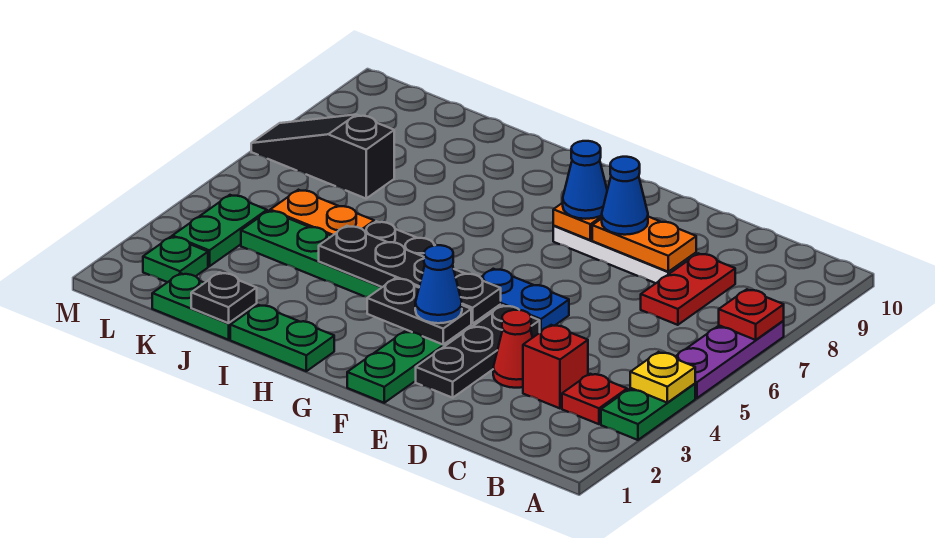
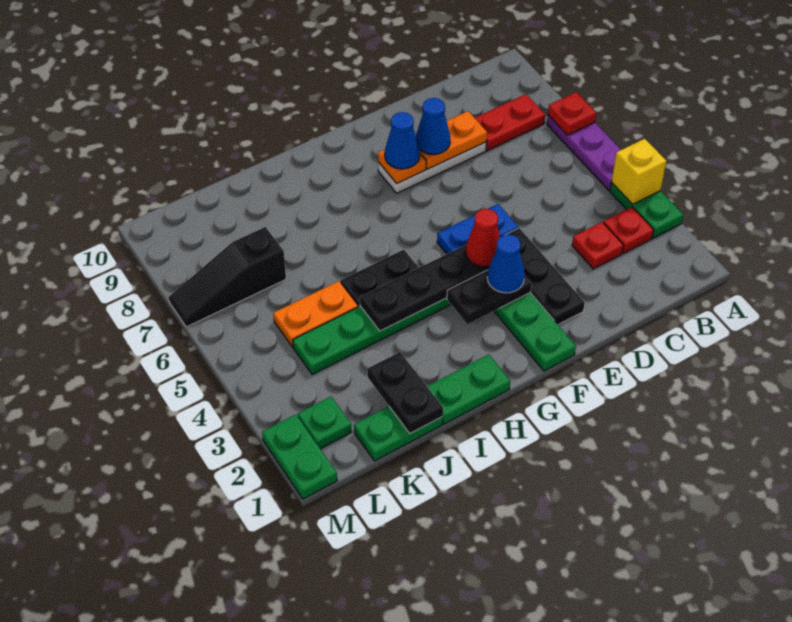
yellow plate A4 level 2 -> yellow brick A4 level 2
red brick C3 level 1 -> red plate C3 level 1
red plate C7:C8 level 1 -> red plate B8:C8 level 1
red cone D3 level 1 -> red cone F4 level 3
black plate J1 level 2 -> black plate J1:J2 level 2
green plate L3:L4 level 1 -> green plate M1:M2 level 1

